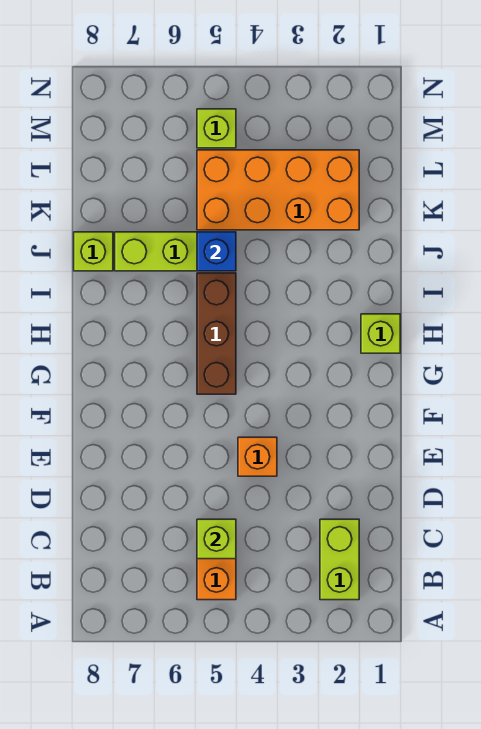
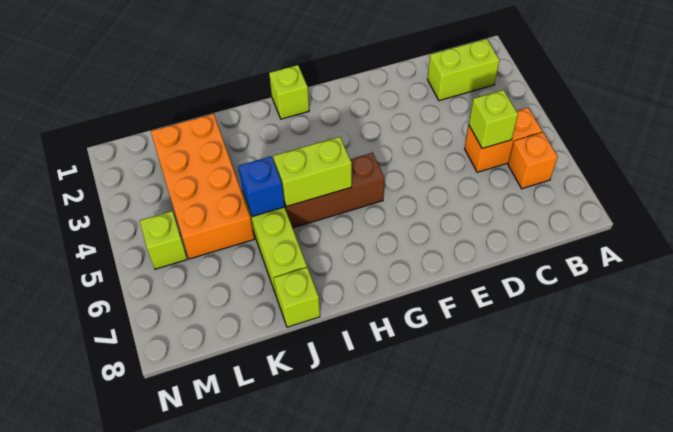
orange brick E4 level 1 -> orange brick B6 level 1
none -> lime brick H5:I5 level 2

